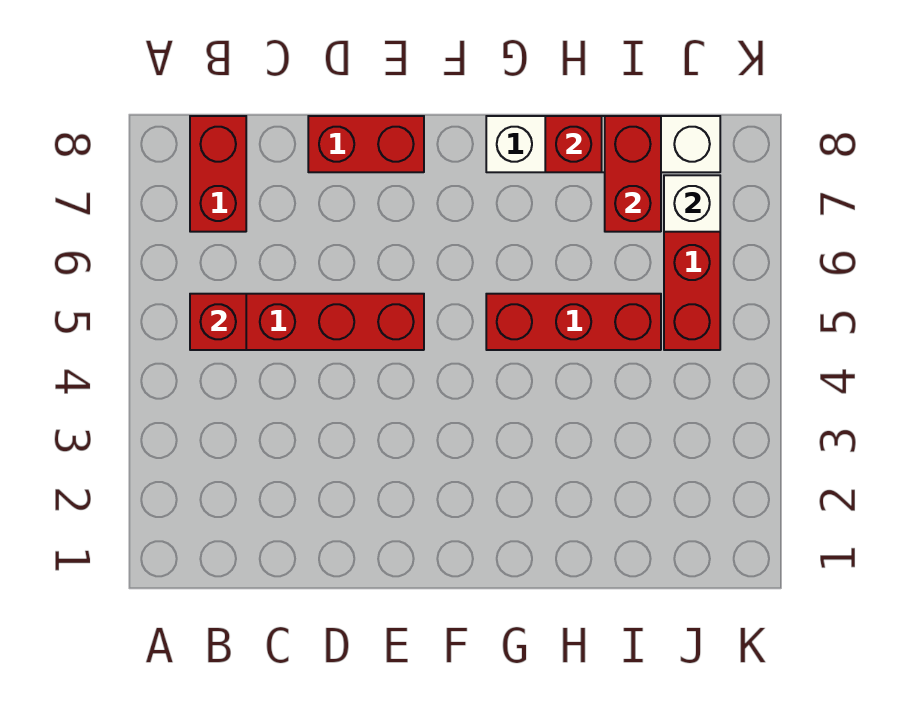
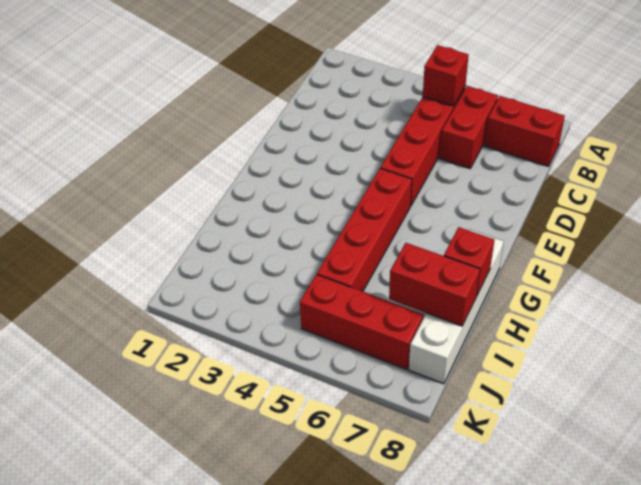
red brick D8:E8 level 1 -> red brick B6:C6 level 1
red brick G5:I5 level 1 -> red brick F5:I5 level 1
white brick J7 level 2 -> none

